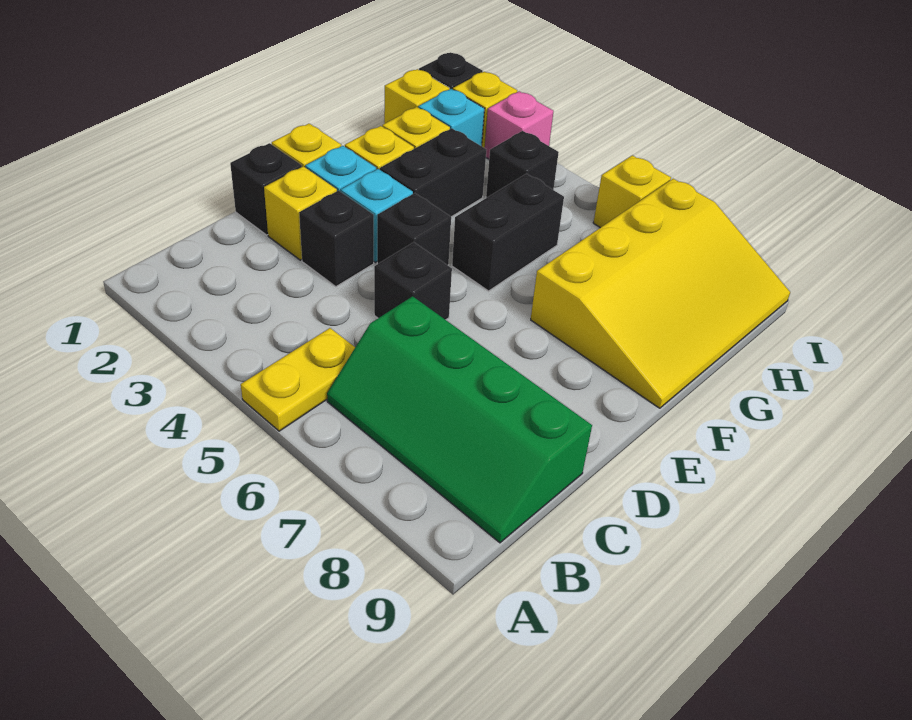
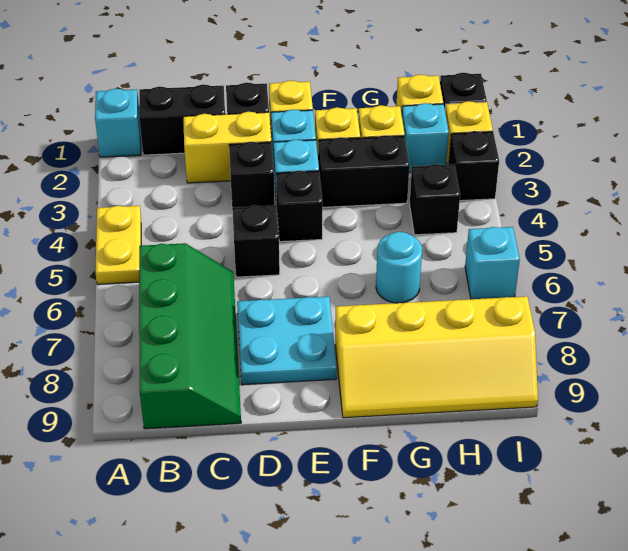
none -> cyan brick A1 level 1
yellow plate A5:B5 level 1 -> yellow plate A4:A5 level 1
green slope B6:C9 level 1 top C -> green slope B6:C9 level 1 top B
yellow brick D2 level 1 -> yellow brick C2:D2 level 1
none -> cyan plate D7:E8 level 1
black brick F5:G5 level 1 -> black brick B1:C1 level 1
yellow slope F7:I9 level 1 top 7 -> yellow slope F8:I9 level 1 top 8
none -> cyan round brick G6 level 1
pink brick I3 level 1 -> black brick I3 level 1
yellow brick I6 level 1 -> cyan brick I6 level 1

